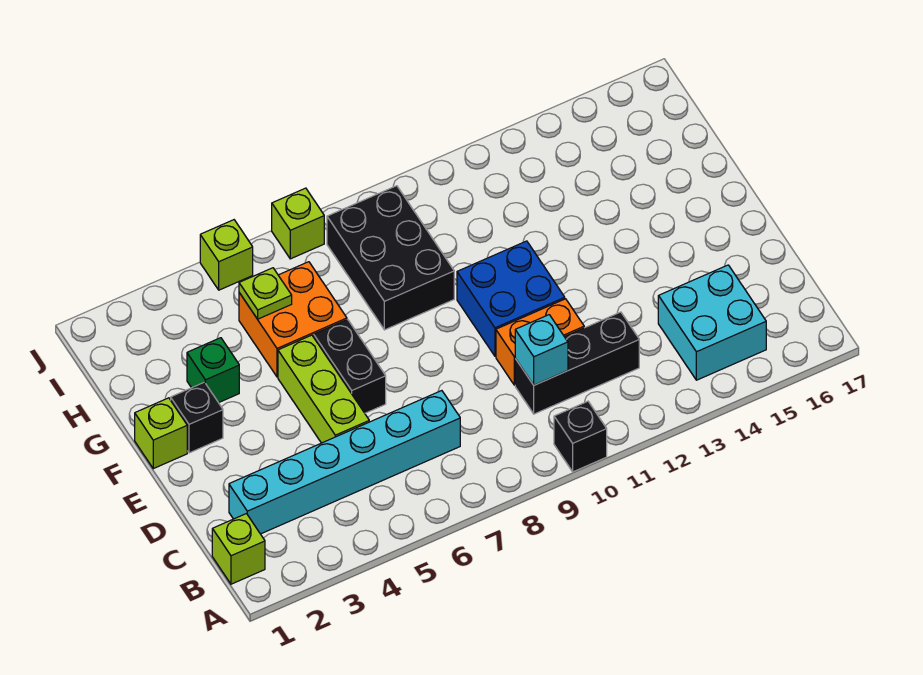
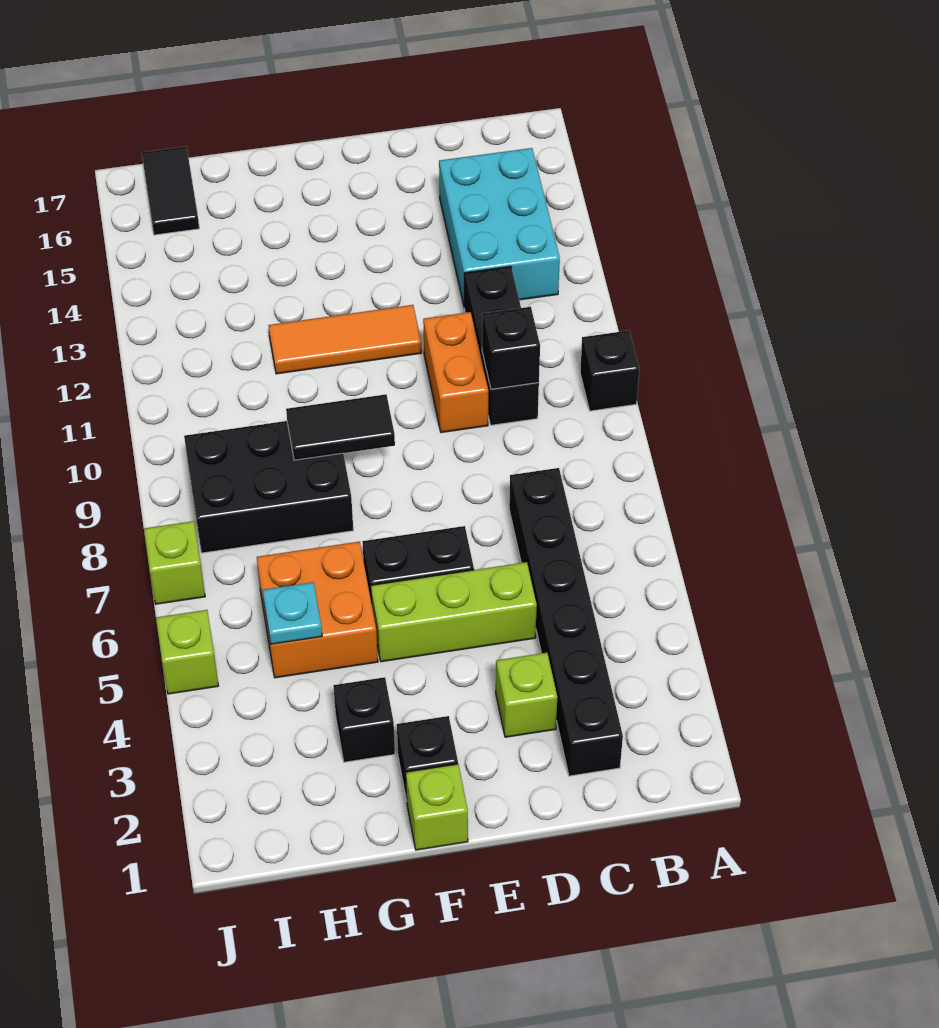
lime brick B1 level 1 -> lime brick D3 level 1
cyan brick B14:C15 level 1 -> cyan brick B13:C15 level 1
cyan brick C2:C7 level 1 -> black brick C2:C7 level 1
cyan brick C10 level 2 -> black brick C10 level 2
blue brick E10:F11 level 1 -> none
none -> orange tile E12:G12 level 1
none -> black tile F9:G9 level 2
green brick G3 level 1 -> black brick G3 level 1
lime plate H5 level 2 -> cyan plate H5 level 2
none -> black tile I16:I17 level 1

